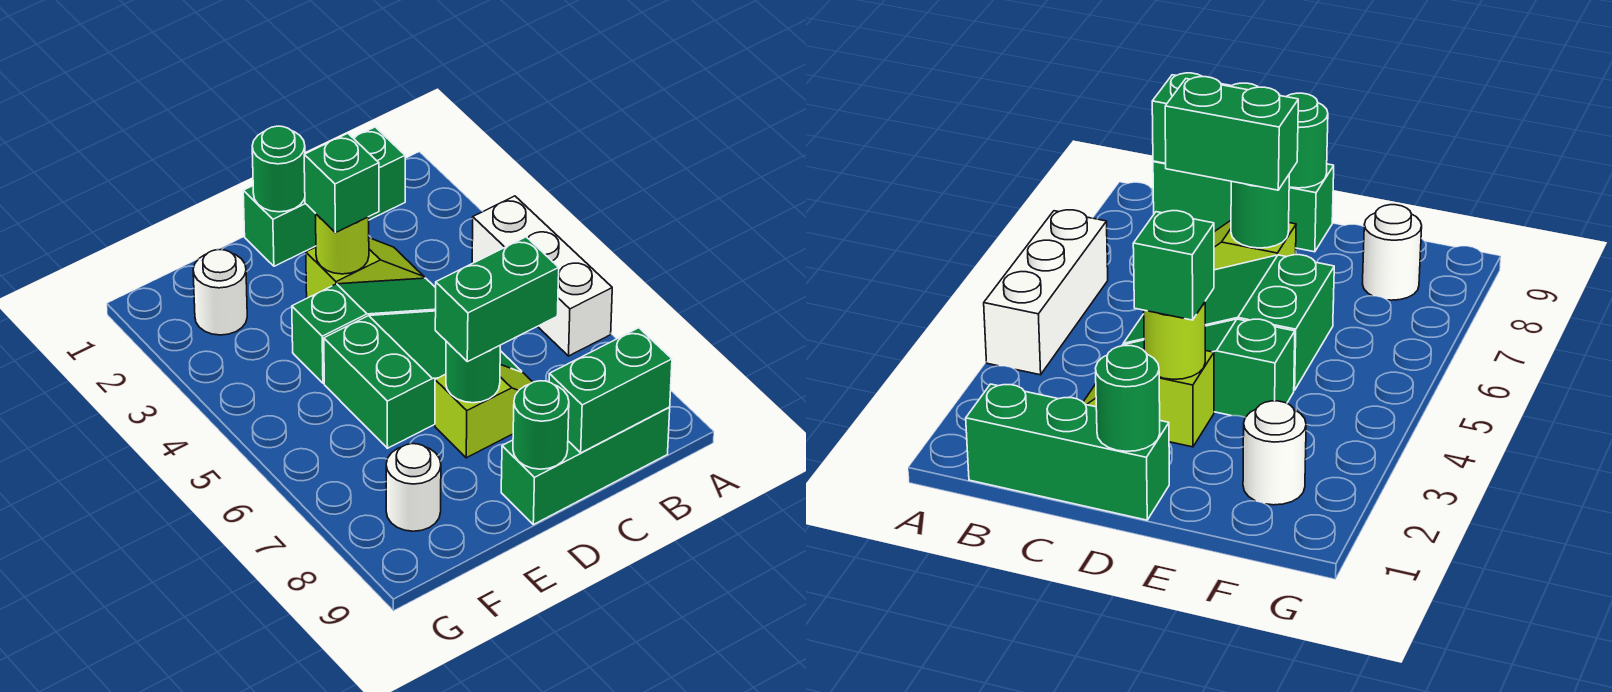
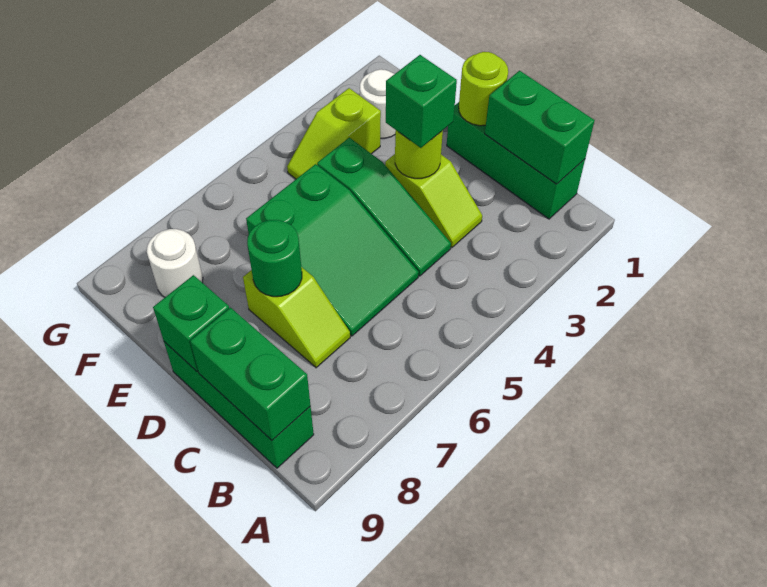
white brick A4:A6 level 1 -> none
green brick C7:D7 level 3 -> green brick B1:C1 level 2
green round brick D1 level 2 -> lime round brick D1 level 2
green round brick D9 level 2 -> green brick D9 level 2
none -> lime slope F3:F4 level 1 top 3

